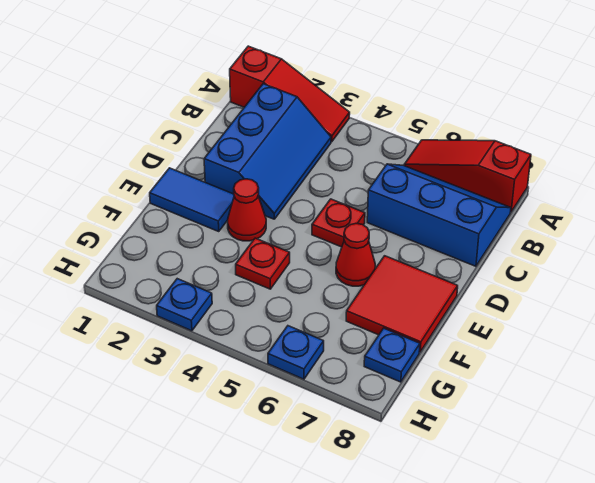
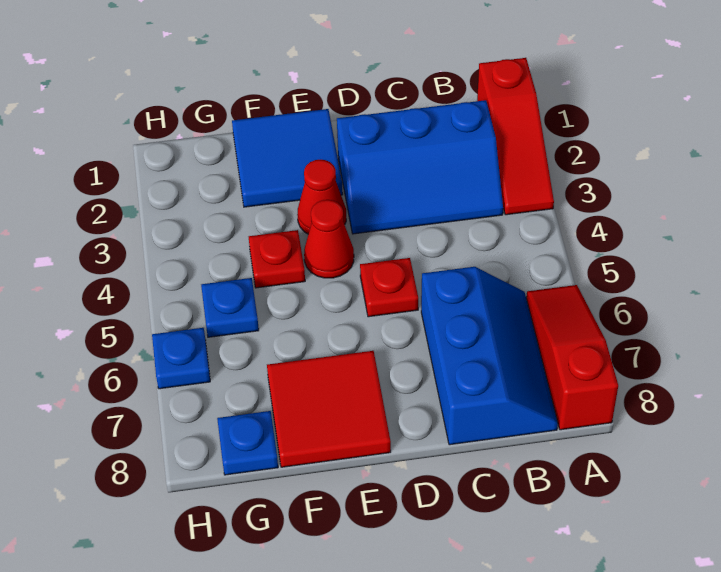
blue tile E1:E2 level 1 -> blue tile E1:F2 level 1
red cone E6 level 1 -> red cone E4 level 1
blue plate H3 level 1 -> blue plate G5 level 1

